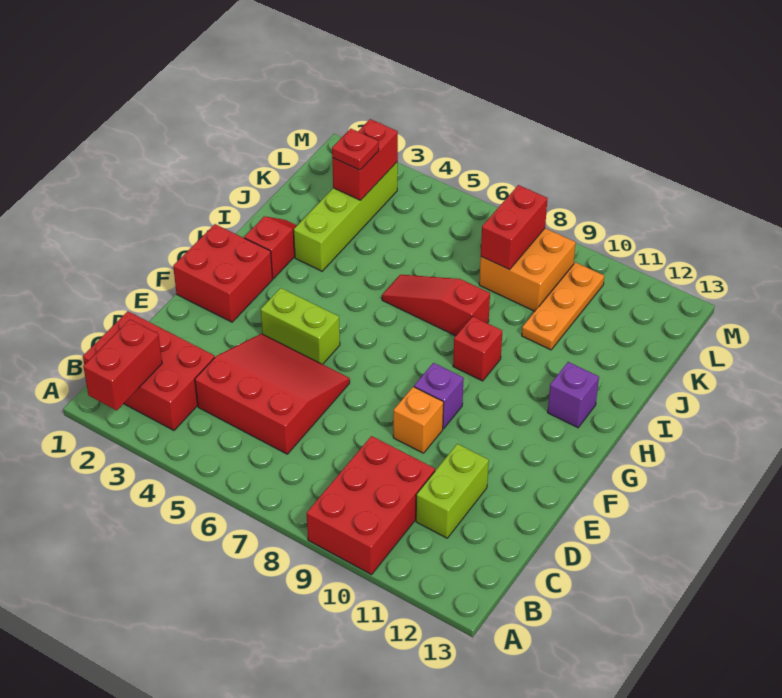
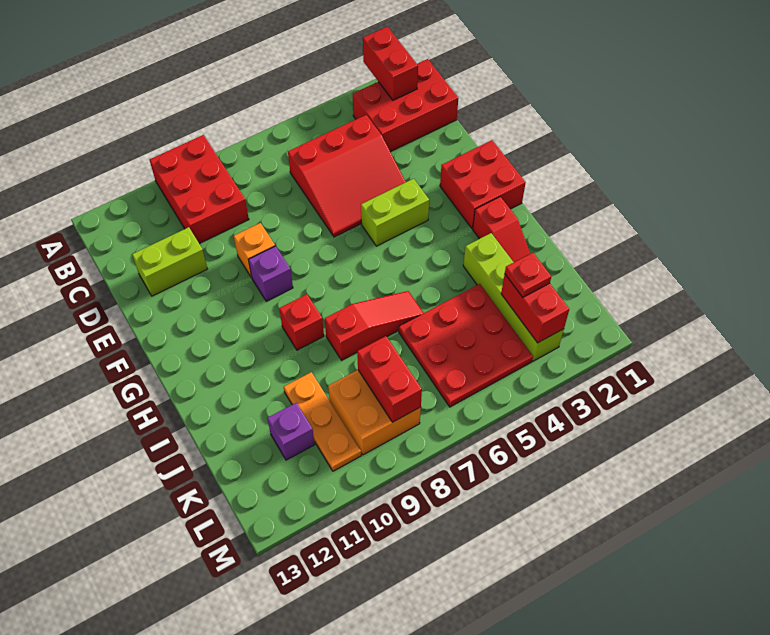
lime brick C11:D11 level 1 -> lime brick D11:D12 level 1
purple brick H12 level 1 -> purple brick K11 level 1
none -> red plate J4:L6 level 1

